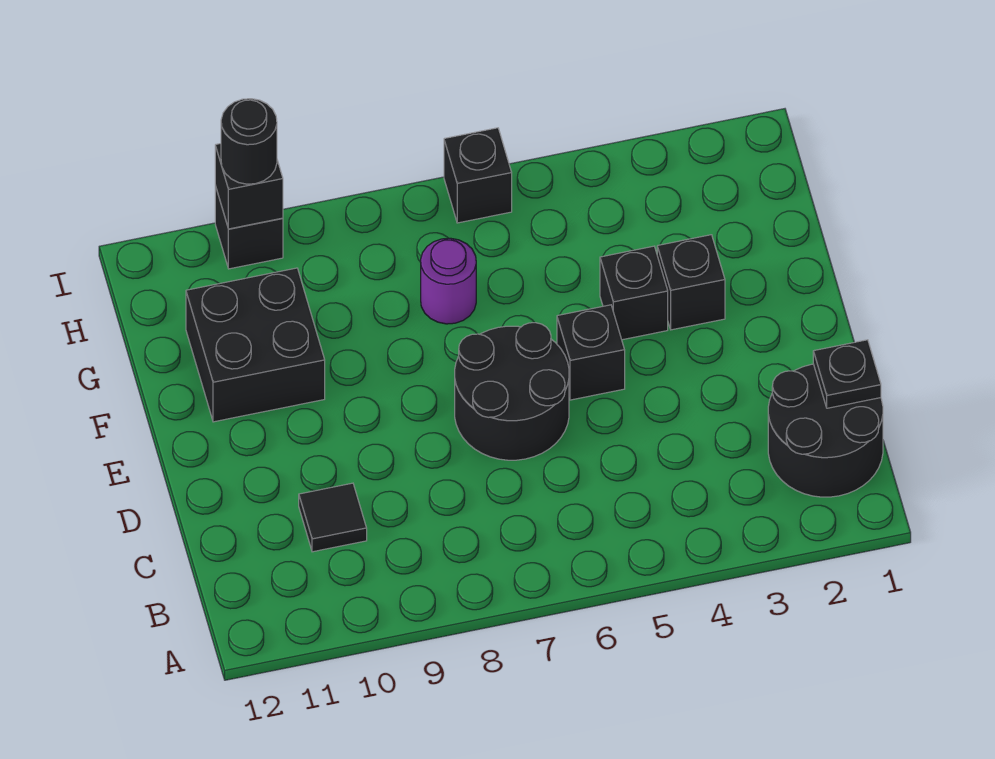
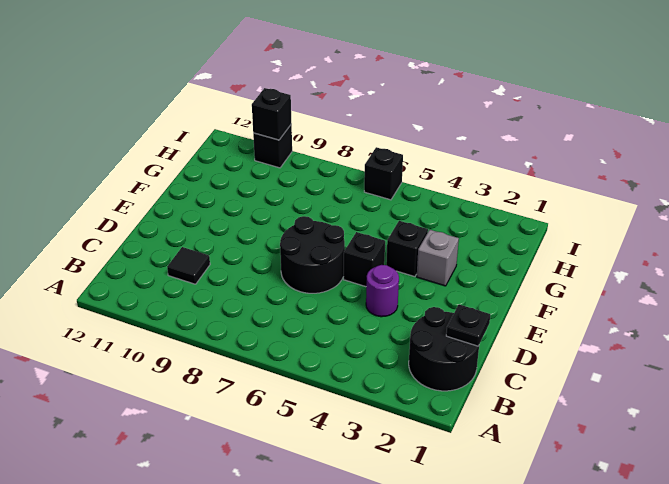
black brick F3 level 1 -> grey brick F3 level 1
black brick F10:G11 level 1 -> none
purple round brick G7 level 1 -> purple round brick D4 level 1
black round brick I10 level 3 -> none

